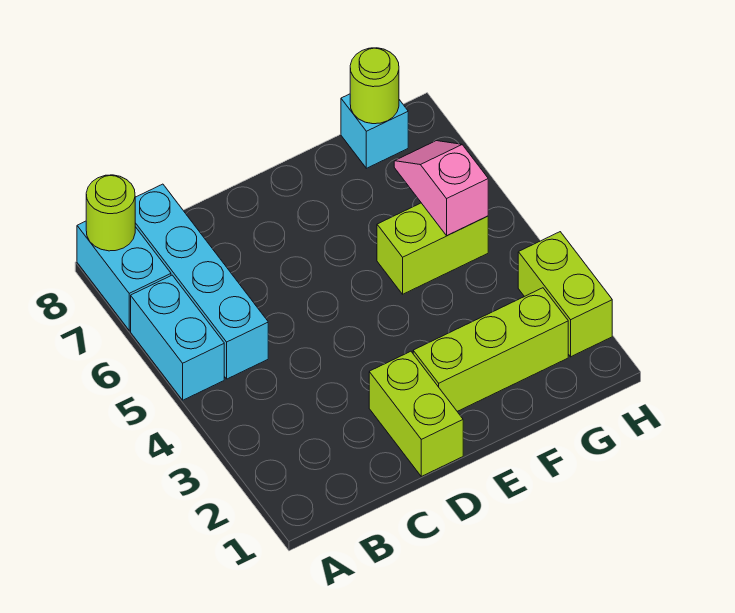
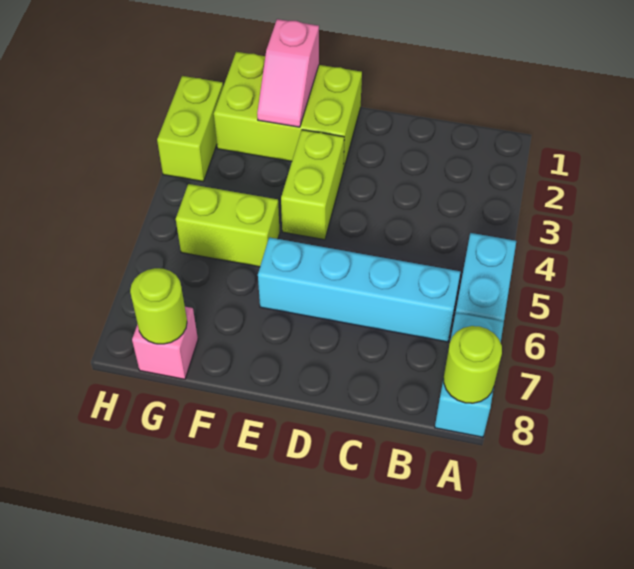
cyan brick B5:B8 level 1 -> cyan brick B6:E6 level 1
lime brick D1:D2 level 1 -> lime brick E3:E4 level 1
lime brick E2:G2 level 1 -> lime brick E1:G2 level 1
pink slope G5:G6 level 2 top 5 -> pink slope F1:F2 level 2 top 1
cyan brick G8 level 1 -> pink brick G8 level 1

